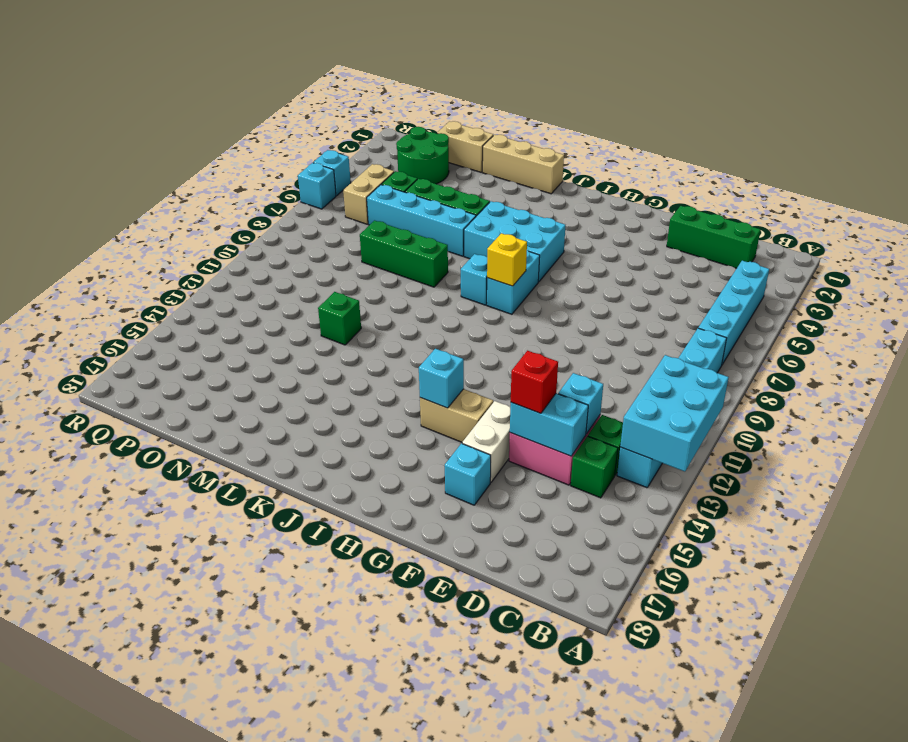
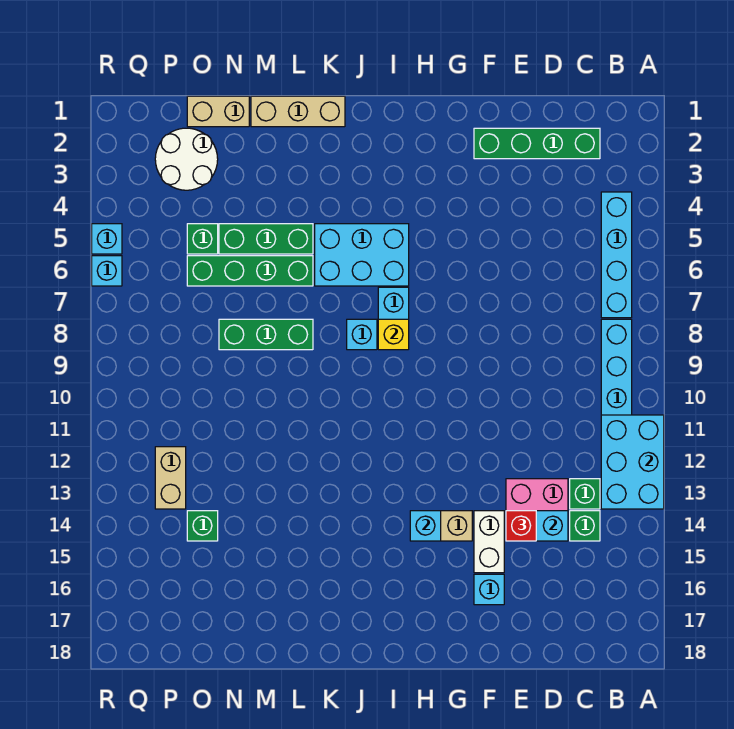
green brick C2:E2 level 1 -> green brick C2:F2 level 1
cyan brick D13 level 2 -> none
cyan brick L6:O6 level 1 -> green brick L6:O6 level 1
green brick M12 level 1 -> green brick O14 level 1
green round brick O2:P3 level 1 -> white round brick O2:P3 level 1
tan brick P5:P6 level 1 -> tan brick P12:P13 level 1

